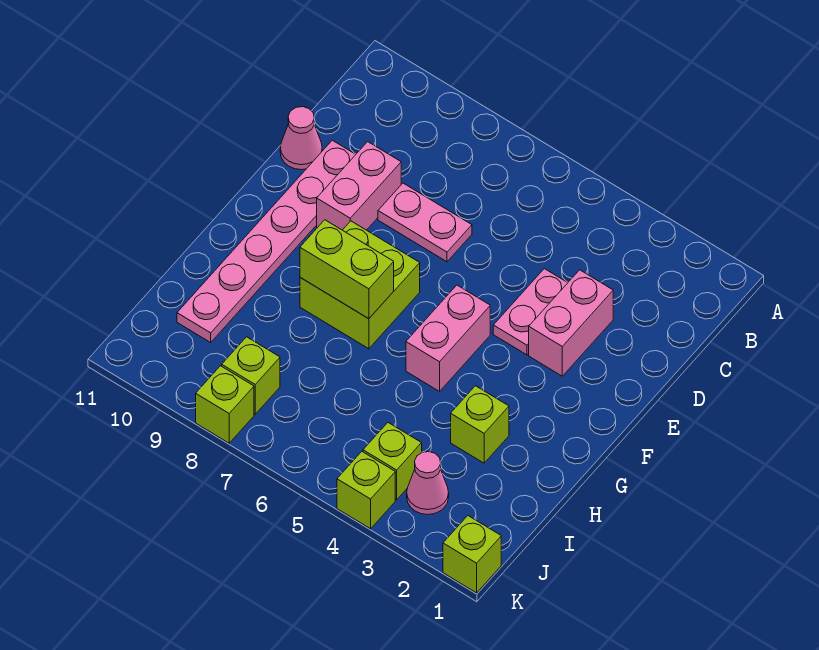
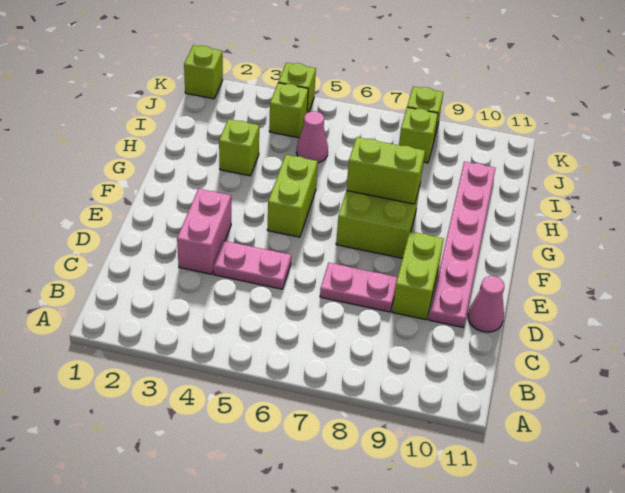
pink plate D4:E4 level 1 -> pink plate D4:D5 level 1
pink brick D9:E9 level 1 -> lime brick D9:E9 level 1
pink brick F5:G5 level 1 -> lime brick F5:G5 level 1
pink cone J3 level 1 -> pink cone I5 level 1

